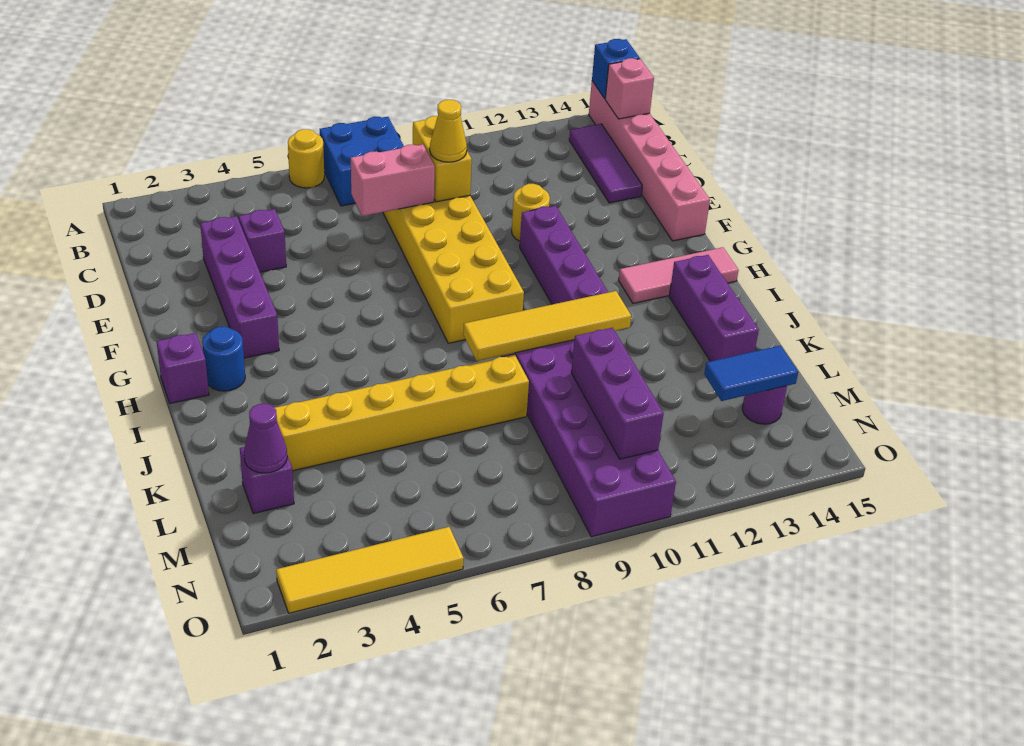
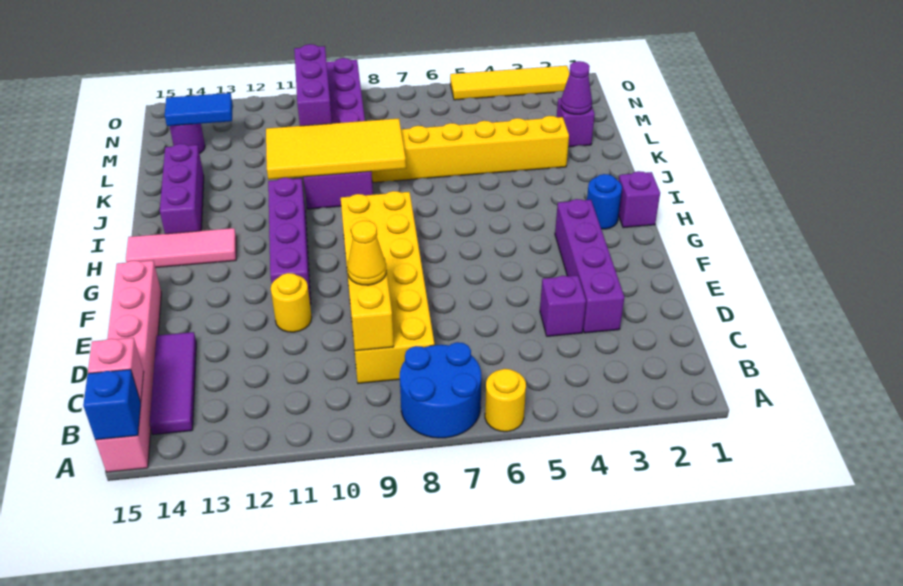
blue brick A7:B8 level 1 -> blue round brick A7:B8 level 1
pink brick D7:D8 level 2 -> none
yellow tile J8:J11 level 2 -> yellow tile J8:K11 level 2

